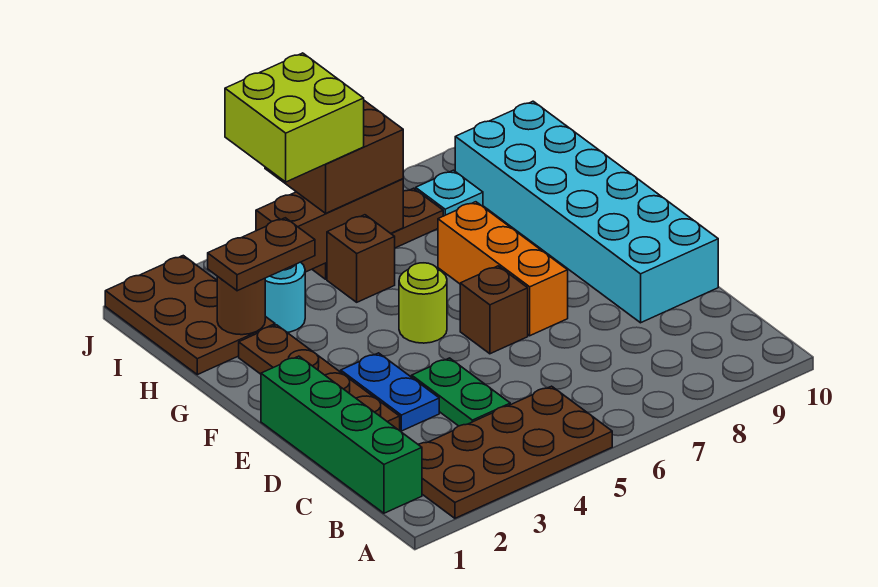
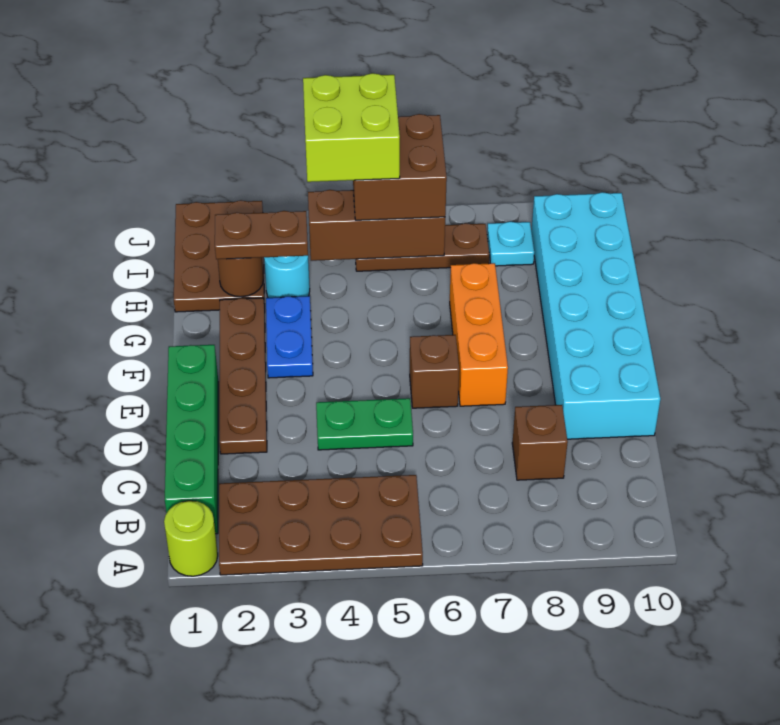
green plate C4:D4 level 1 -> green plate D4:D5 level 1
blue plate D3:E3 level 1 -> blue plate F3:G3 level 1
lime round brick F5 level 1 -> lime round brick A1 level 1
brown brick H5 level 1 -> brown brick C8 level 1

